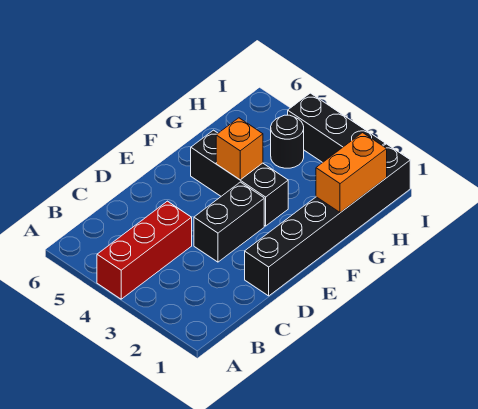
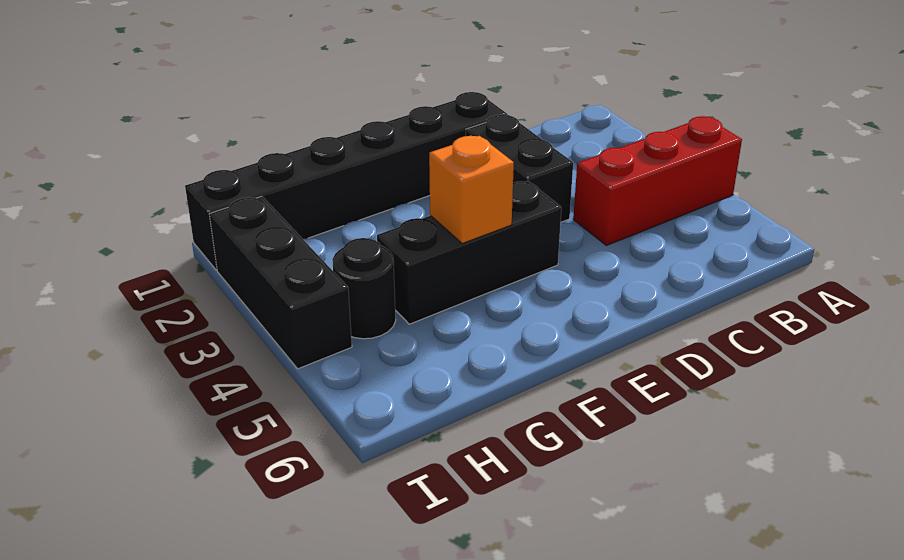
black brick D3:E3 level 1 -> black brick D2:D3 level 1
black brick F3:F5 level 1 -> black brick E4:G4 level 1
orange brick G1:H1 level 2 -> none

